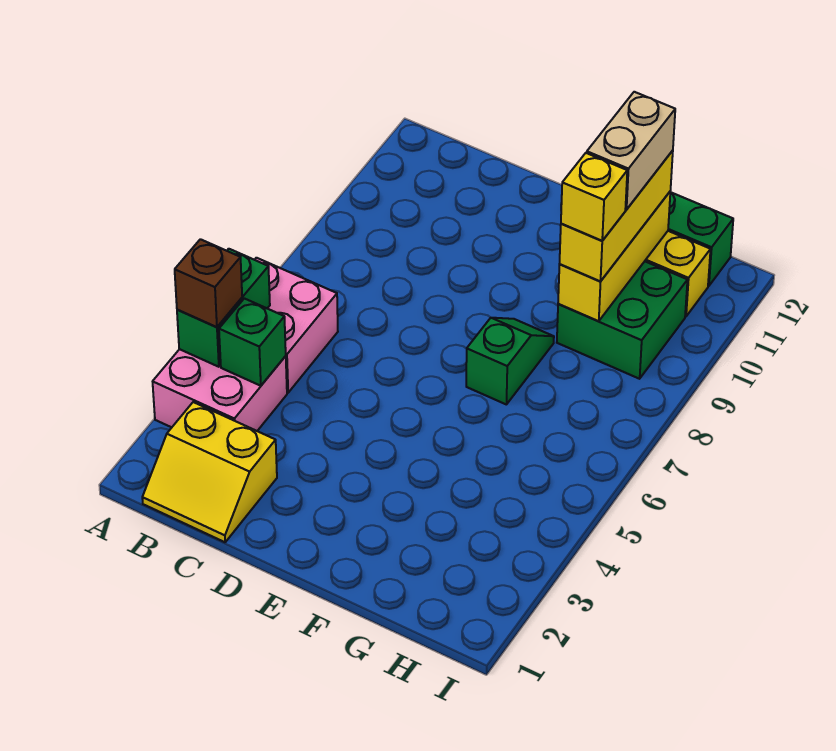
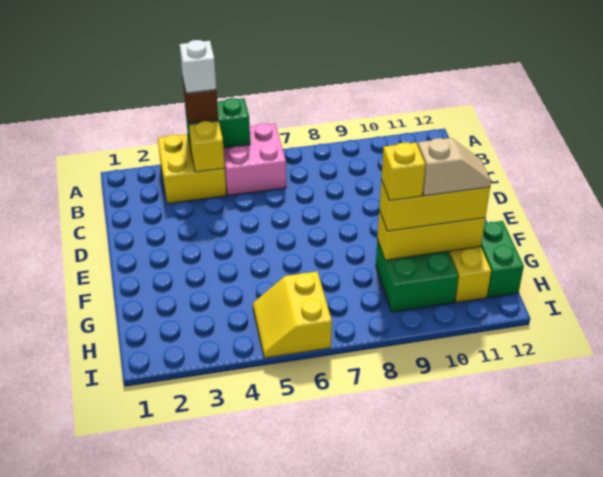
pink brick A3:B4 level 1 -> yellow brick A3:B4 level 1
none -> white brick A4 level 4
yellow slope B1:C2 level 1 top 2 -> yellow slope H5:I6 level 1 top 6
green brick B4 level 2 -> yellow brick B4 level 2
green slope F7:F8 level 1 top 7 -> none
tan brick G10:G11 level 4 -> tan slope G10:G11 level 4 top 10

